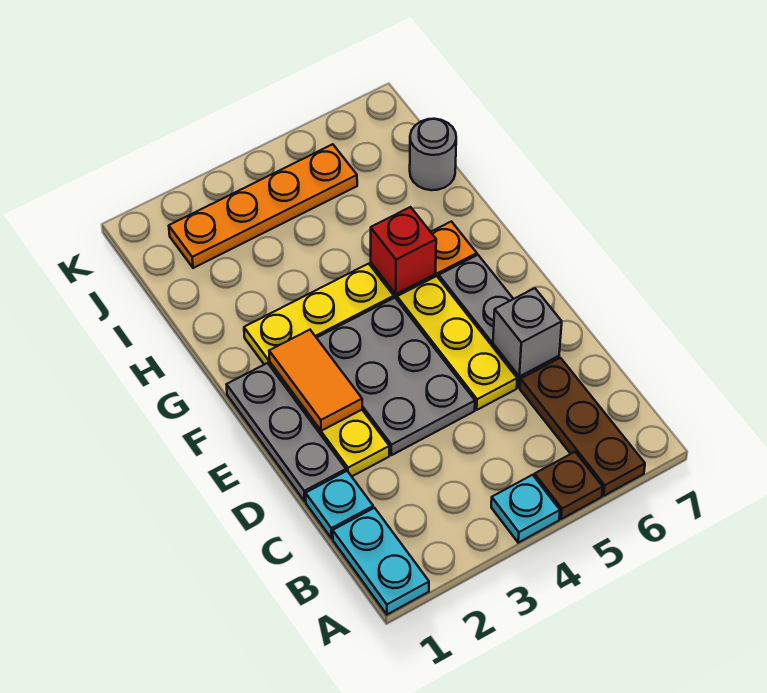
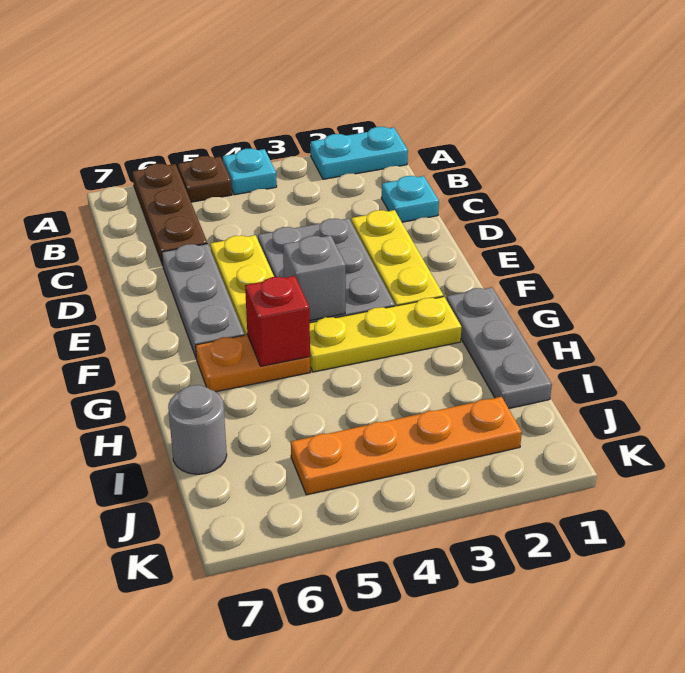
cyan plate A1:B1 level 1 -> cyan plate A1:A2 level 1
grey plate D1:F1 level 1 -> grey plate G1:I1 level 1
grey brick D6 level 2 -> grey brick F4 level 2
orange tile E2:F2 level 2 -> none

